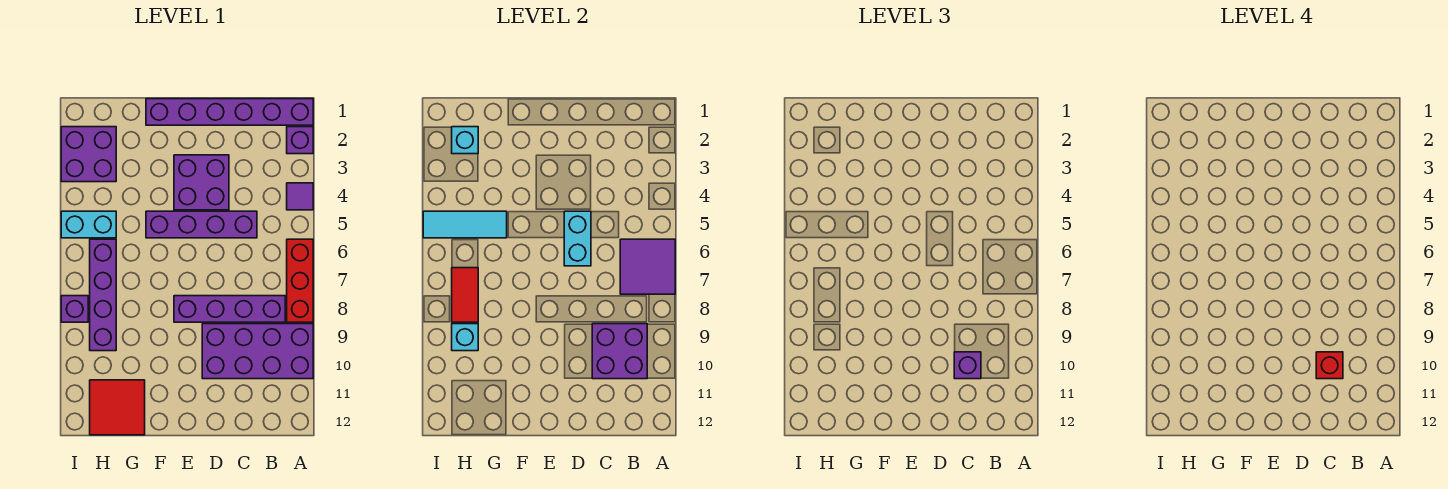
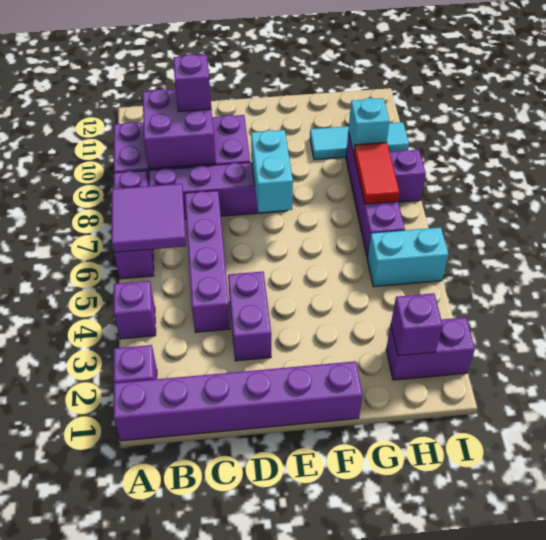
purple tile A4 level 1 -> purple brick A4 level 1
red brick A6:A8 level 1 -> purple brick A6:A8 level 1
purple brick C5:F5 level 1 -> purple brick C4:C7 level 1
red brick C10 level 4 -> none
purple brick D3:E4 level 1 -> purple brick D3:D4 level 1
cyan brick D5:D6 level 2 -> cyan brick E7:E8 level 2
cyan tile G5:I5 level 2 -> cyan tile G10:I10 level 1
red tile G11:H12 level 1 -> none
purple brick H2:I3 level 1 -> purple brick H2:I2 level 1
cyan brick H2 level 2 -> purple brick H2 level 2

